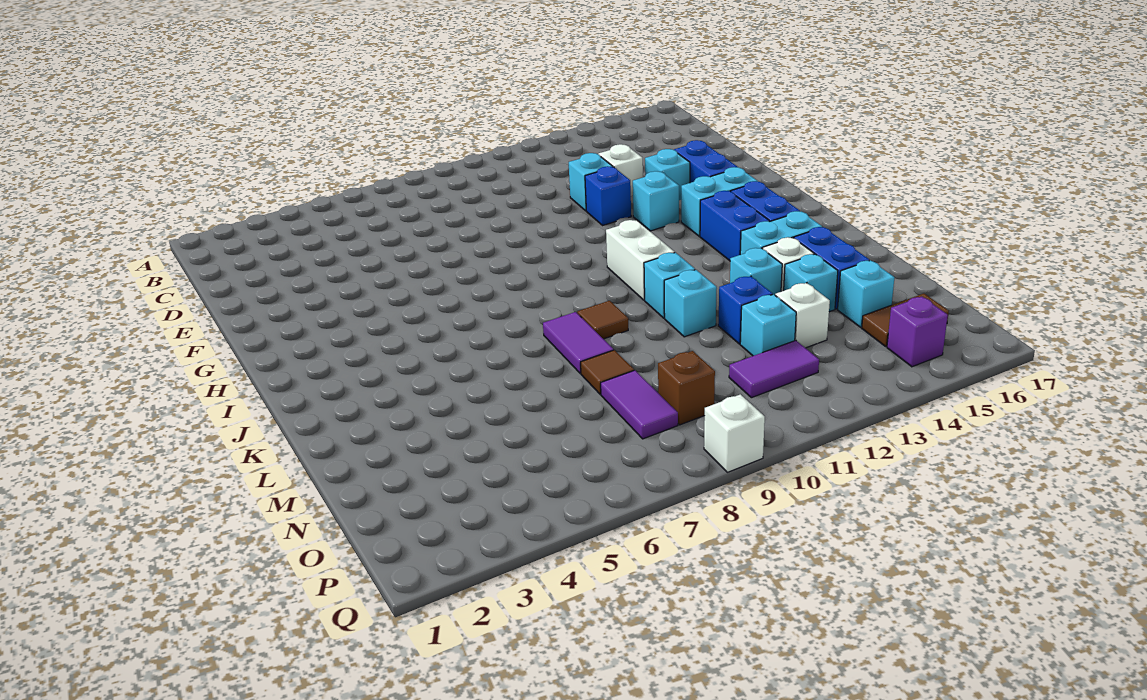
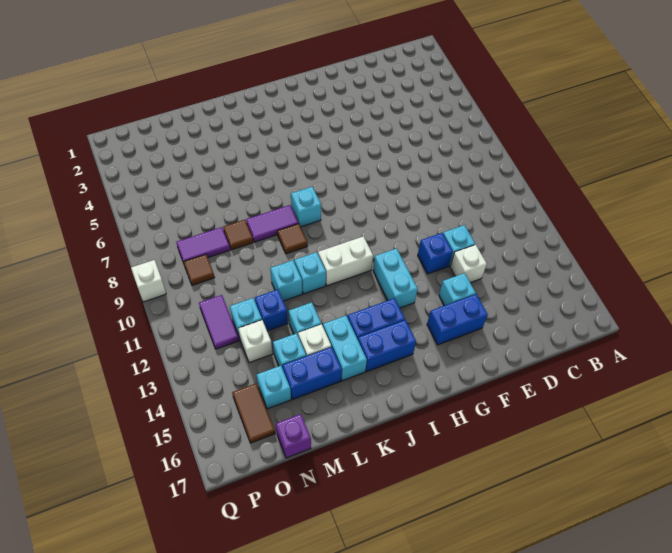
cyan brick G13 level 1 -> cyan brick J8 level 1
cyan brick H14:H15 level 1 -> cyan brick H12:H13 level 1
brown brick O9 level 1 -> brown tile O9 level 1
purple brick P15 level 1 -> purple brick N17 level 1

